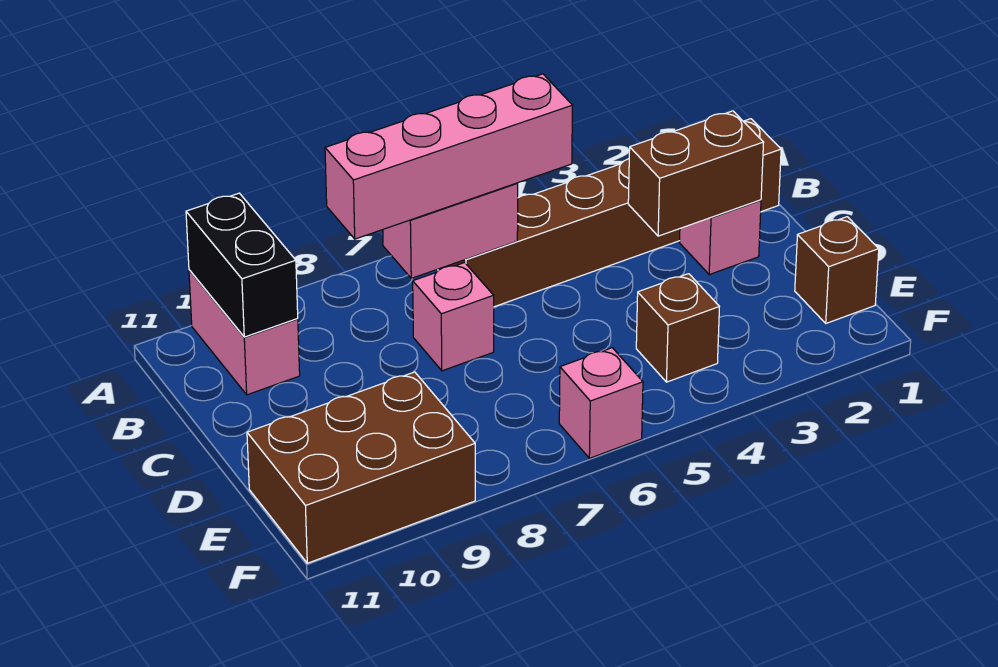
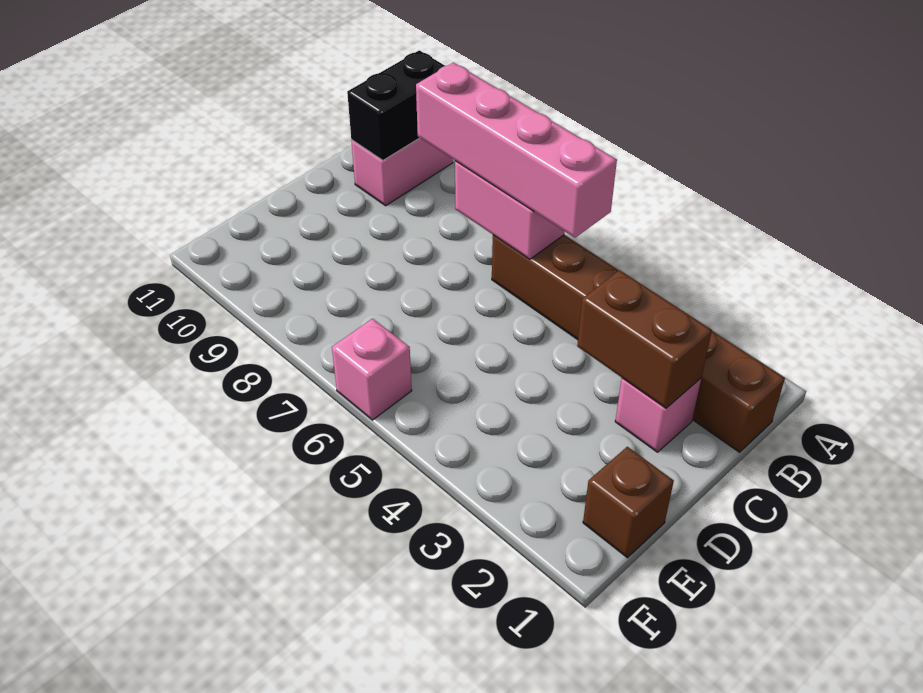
pink brick C7 level 1 -> none
brown brick E4 level 1 -> none
brown brick E9:F11 level 1 -> none

